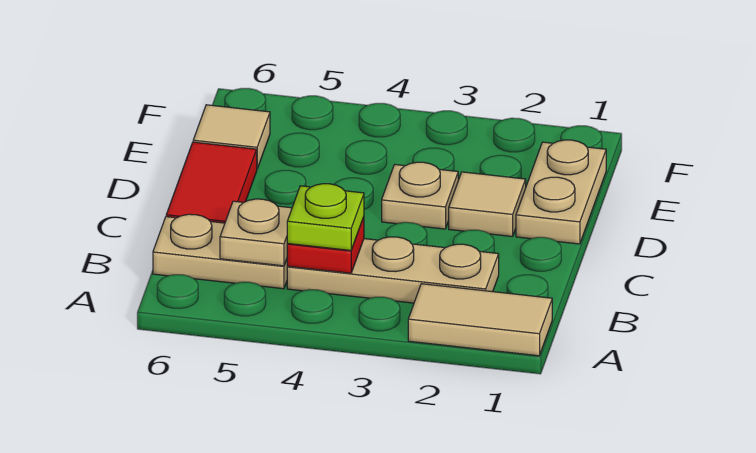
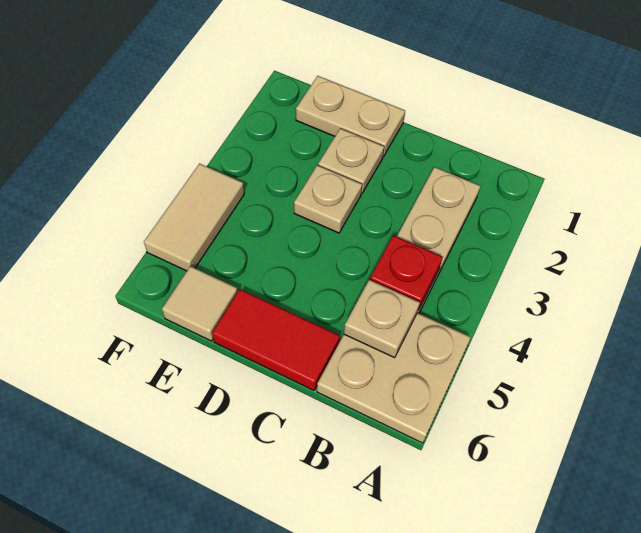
tan tile A1:A2 level 1 -> tan tile F4:F5 level 1
lime plate B4 level 3 -> none
tan plate B5:B6 level 1 -> tan plate A5:B6 level 1
tan tile D2 level 1 -> tan plate D2 level 1

